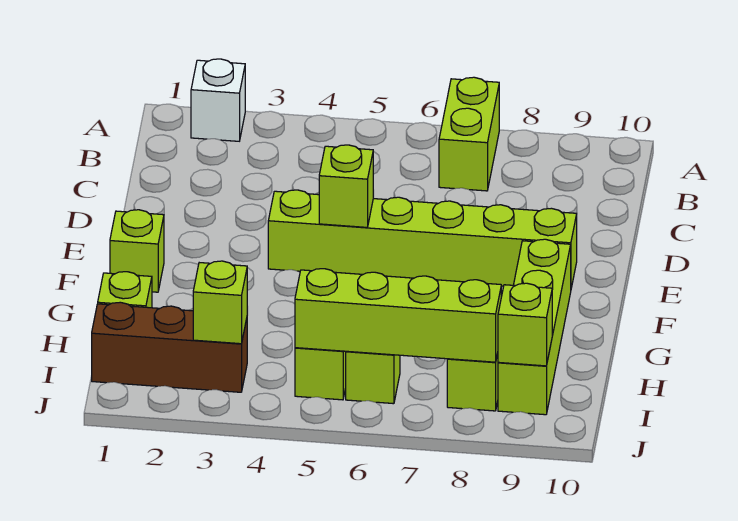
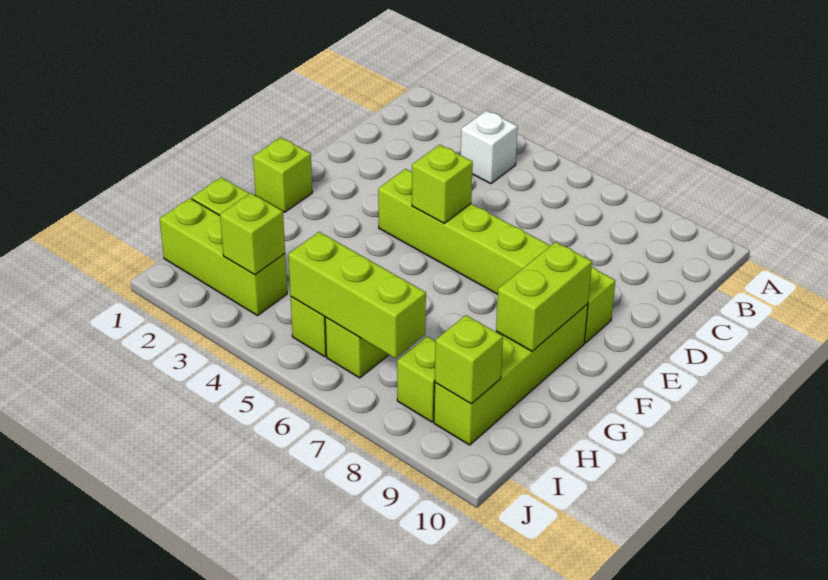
white brick A2 level 1 -> white brick B4 level 1
lime brick A7:B7 level 1 -> lime brick F9:G9 level 2
brown brick I1:I3 level 1 -> lime brick I1:I3 level 1
lime brick I5:I8 level 2 -> lime brick I5:I7 level 2

